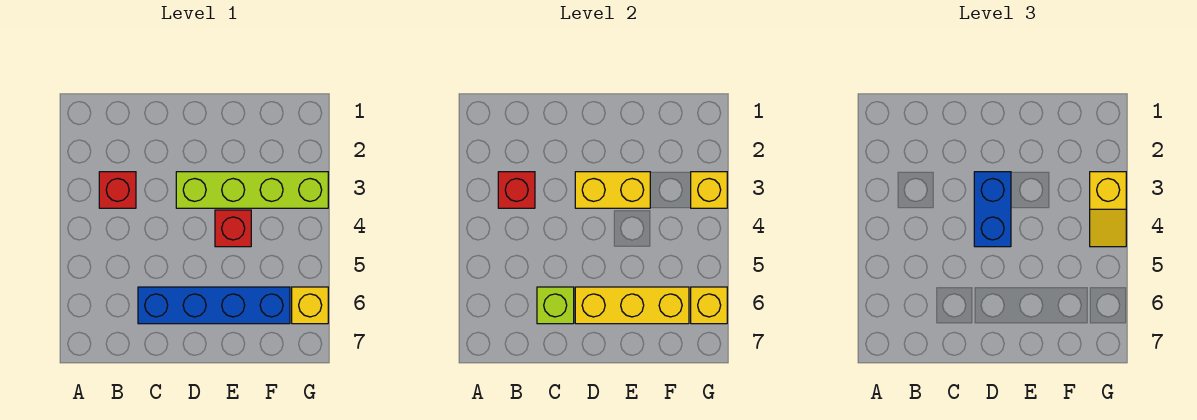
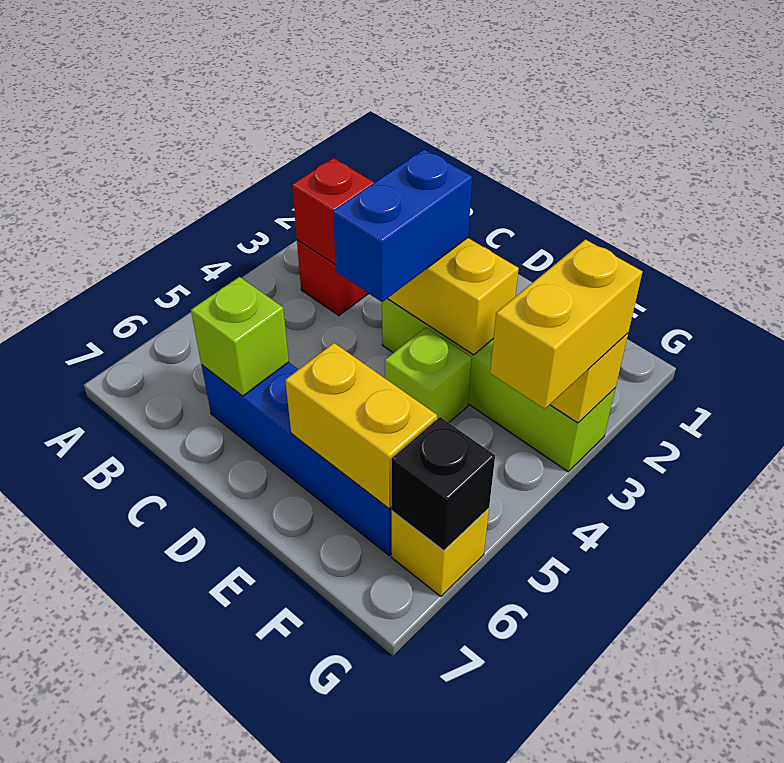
yellow brick D6:F6 level 2 -> yellow brick E6:F6 level 2
red brick E4 level 1 -> lime brick E4 level 1
yellow slope G3:G4 level 3 top 3 -> yellow brick G3:G4 level 3
yellow brick G6 level 2 -> black brick G6 level 2

